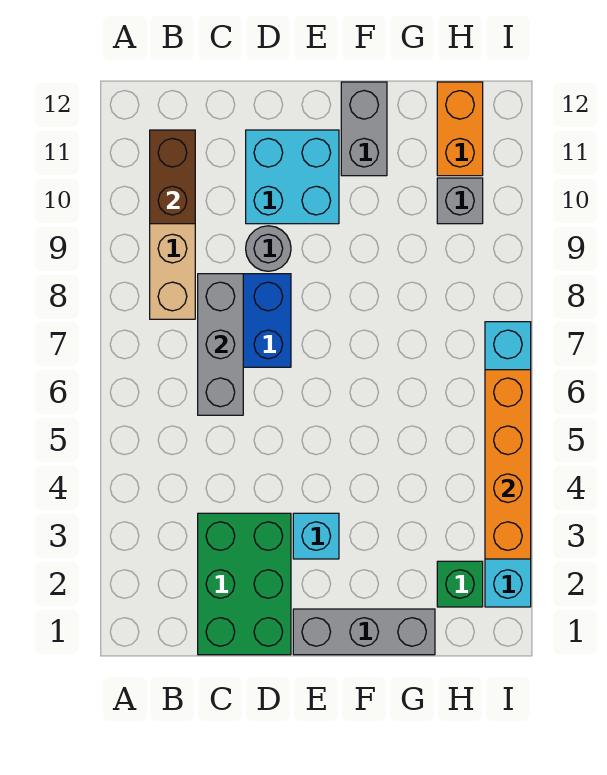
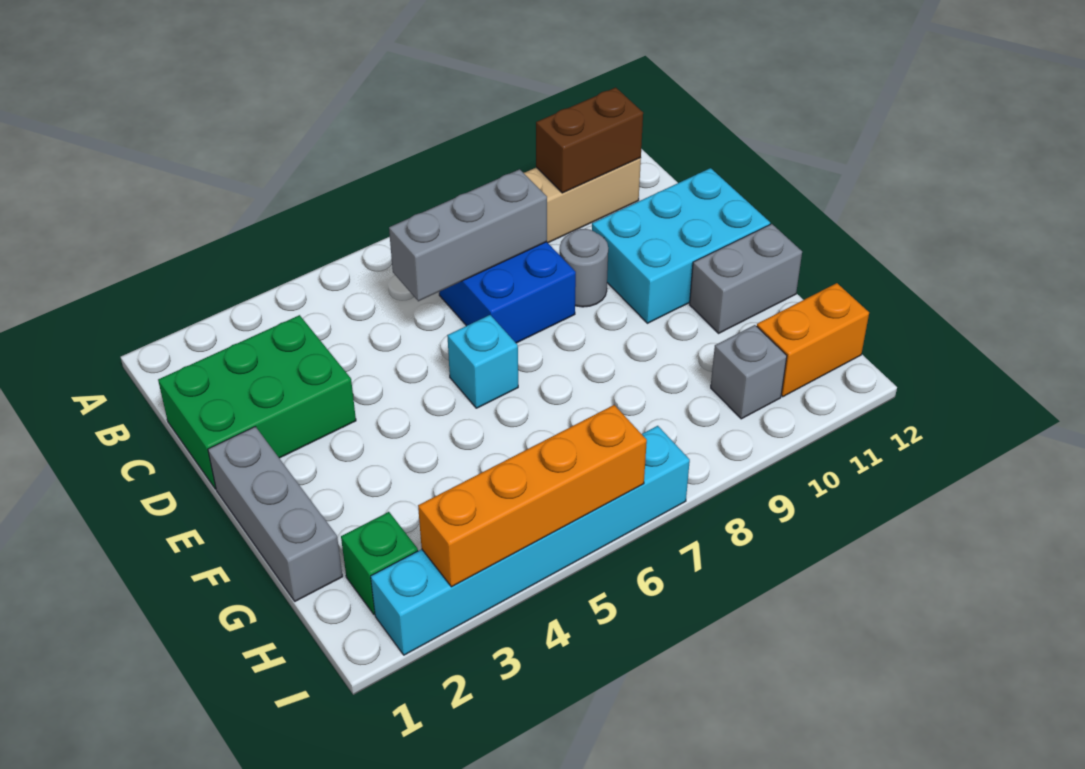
cyan brick D10:E11 level 1 -> cyan brick D10:E12 level 1
cyan brick E3 level 1 -> cyan brick E6 level 1

